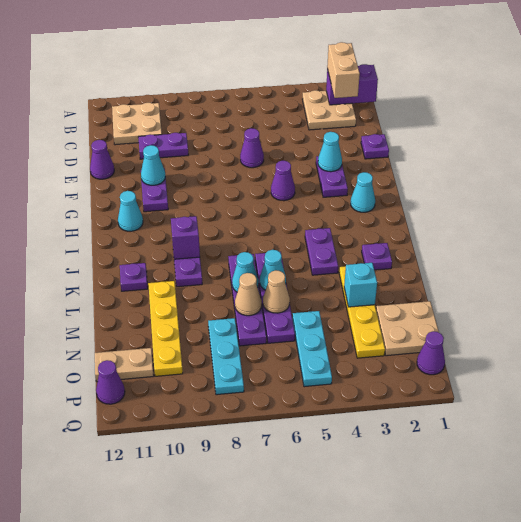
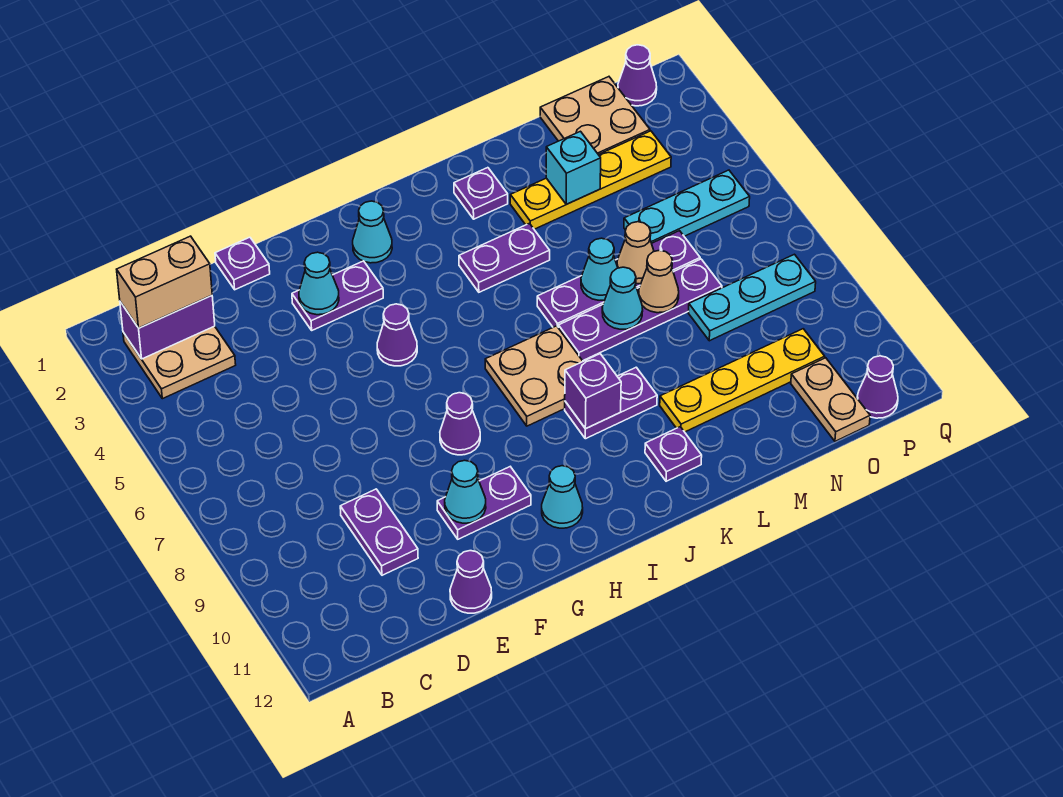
purple brick B1:B2 level 2 -> purple brick B2:C2 level 2
tan plate B10:C11 level 1 -> tan plate I7:J8 level 1
purple cone E6 level 1 -> purple cone G8 level 1

